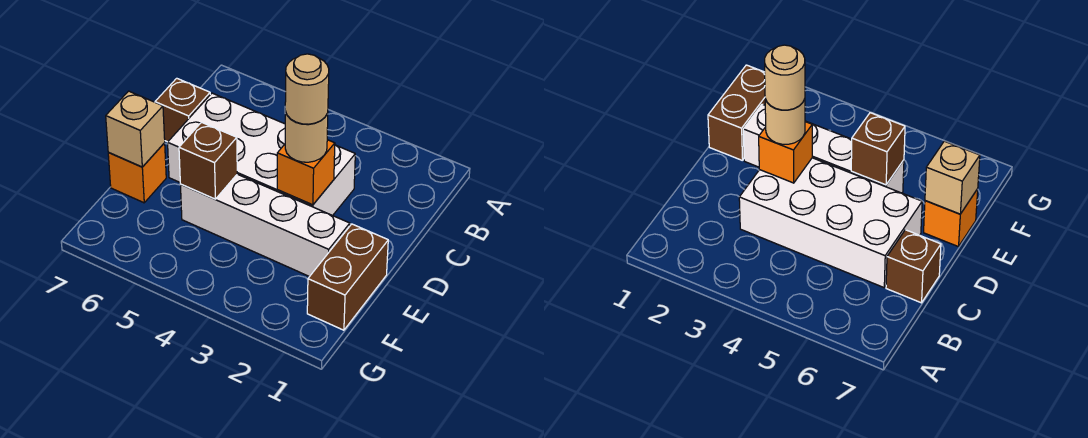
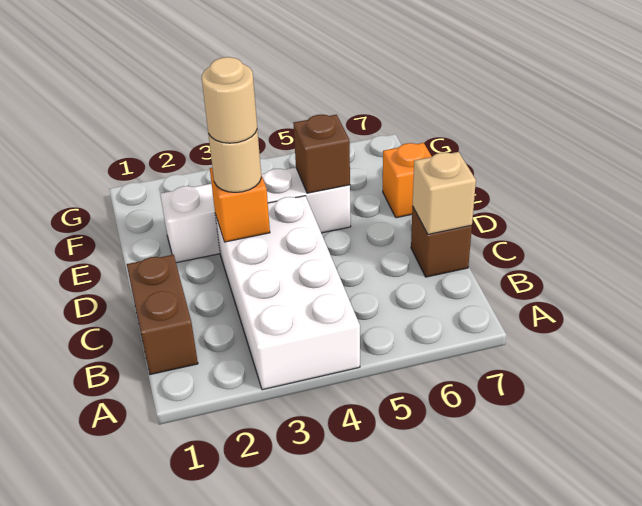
white brick C3:D6 level 1 -> white brick A3:D4 level 1
brown brick E1:F1 level 1 -> brown brick B1:C1 level 1
tan brick E7 level 2 -> tan brick C7 level 2

